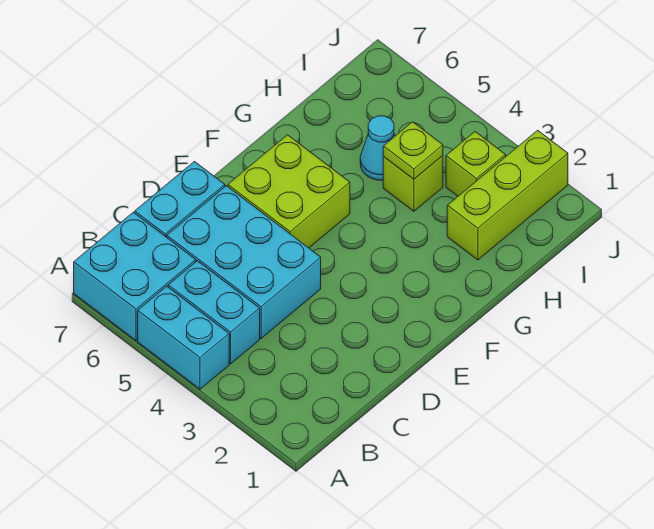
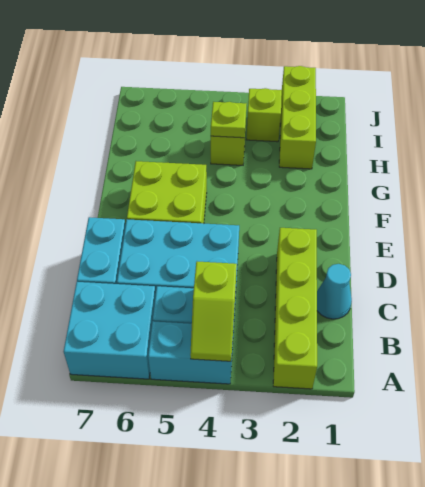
none -> lime brick A2:D2 level 1
none -> lime slope A4:B4 level 2 top B
cyan cone H5 level 1 -> cyan cone C1 level 1

